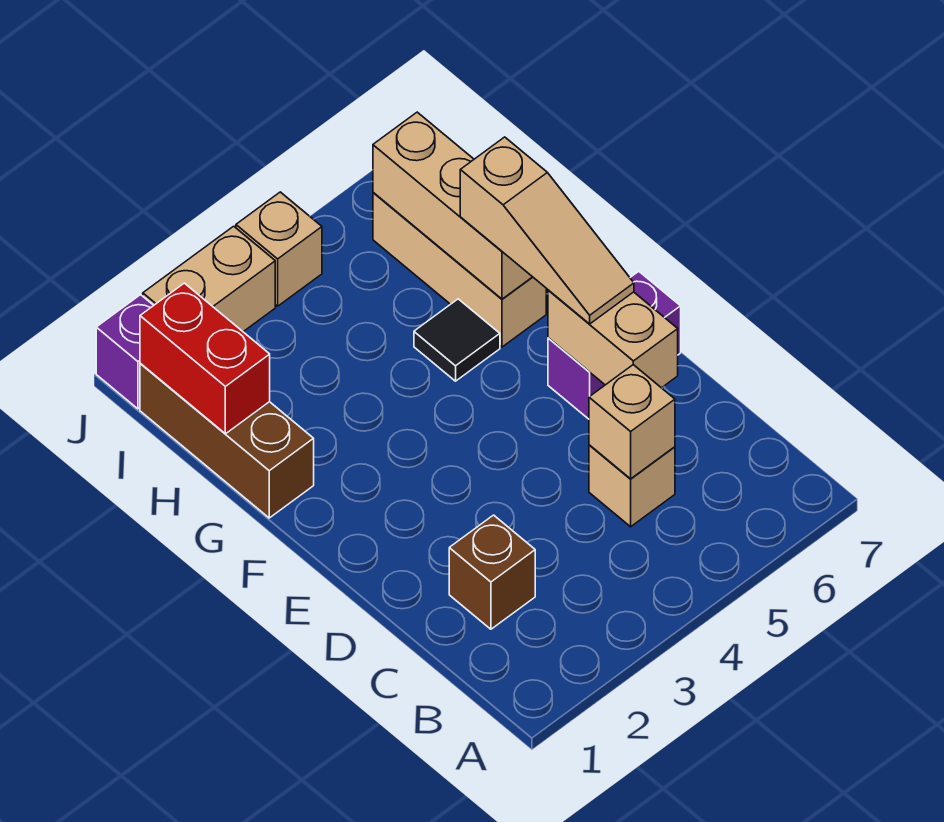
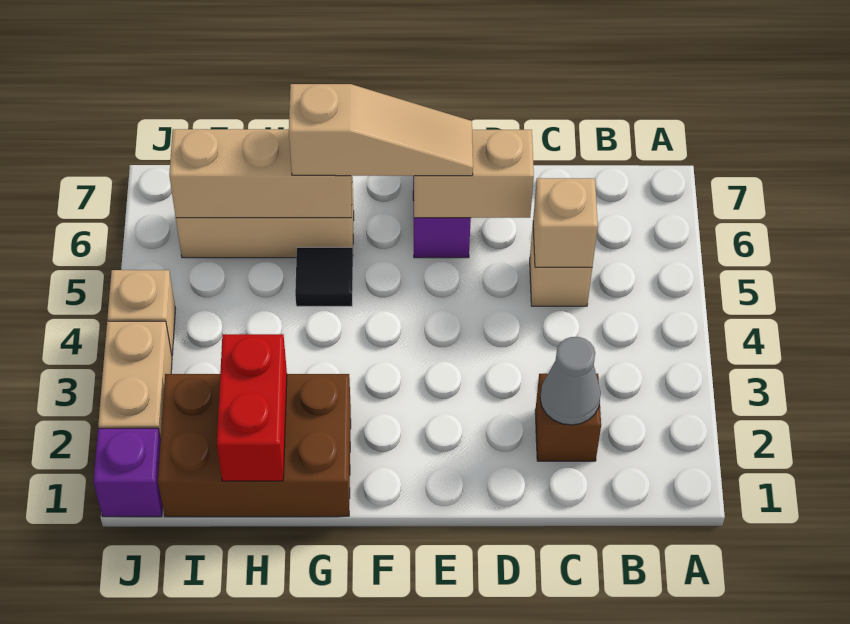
none -> grey cone C2 level 2
brown brick G1:I1 level 1 -> brown brick G1:I2 level 1
red brick H1:I1 level 2 -> red brick H1:H2 level 2

